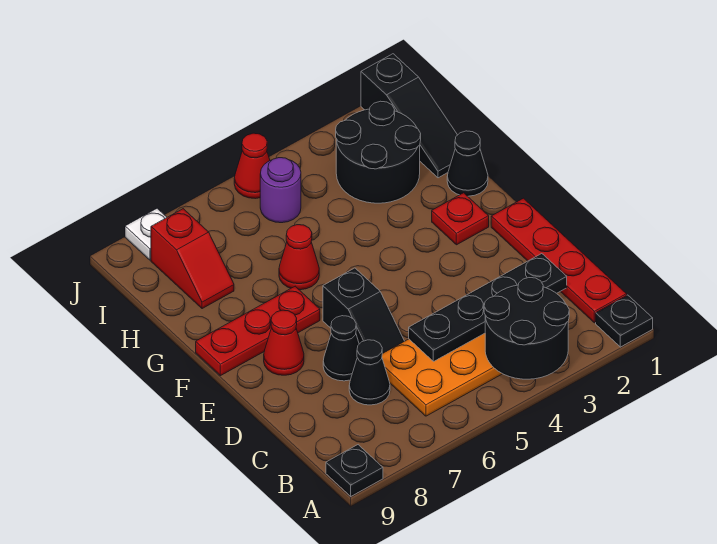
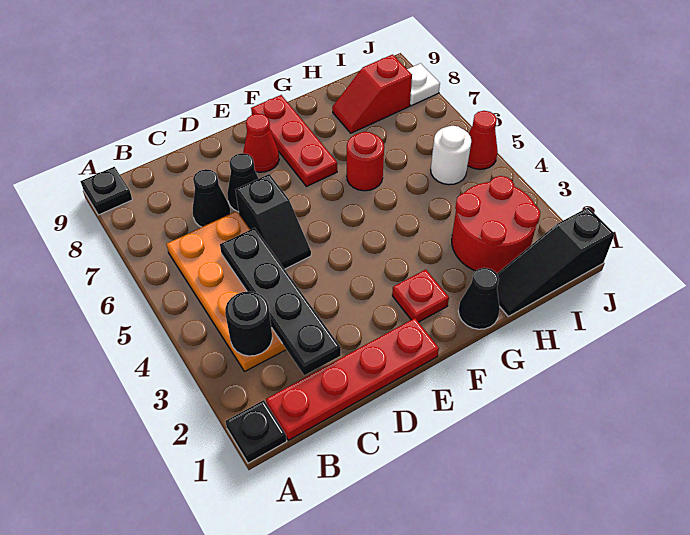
black round brick A3:B4 level 2 -> black round brick B3 level 2
black slope D6:E6 level 1 top E -> black slope D5:D6 level 1 top 6
red cone G6 level 1 -> red round brick G6 level 1
black round brick H2:I3 level 1 -> red round brick H2:I3 level 1
purple round brick I5 level 1 -> white round brick I5 level 1

